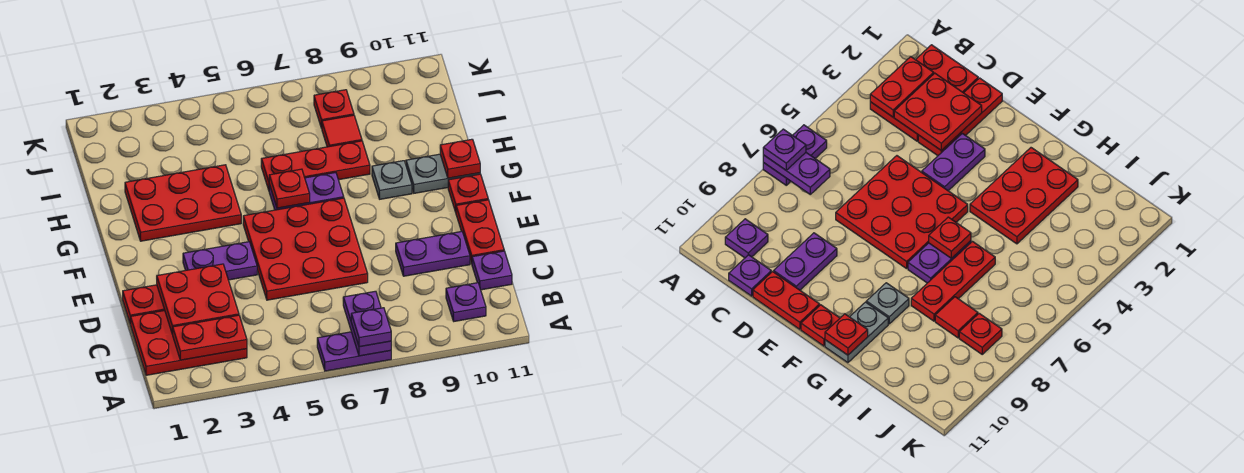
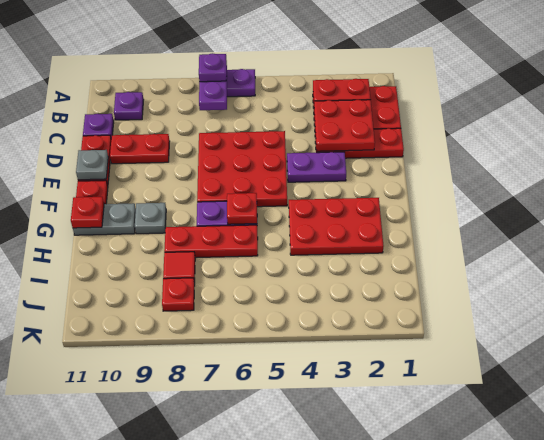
purple plate D9:D10 level 1 -> red plate D9:D10 level 1
none -> grey plate E11 level 2

